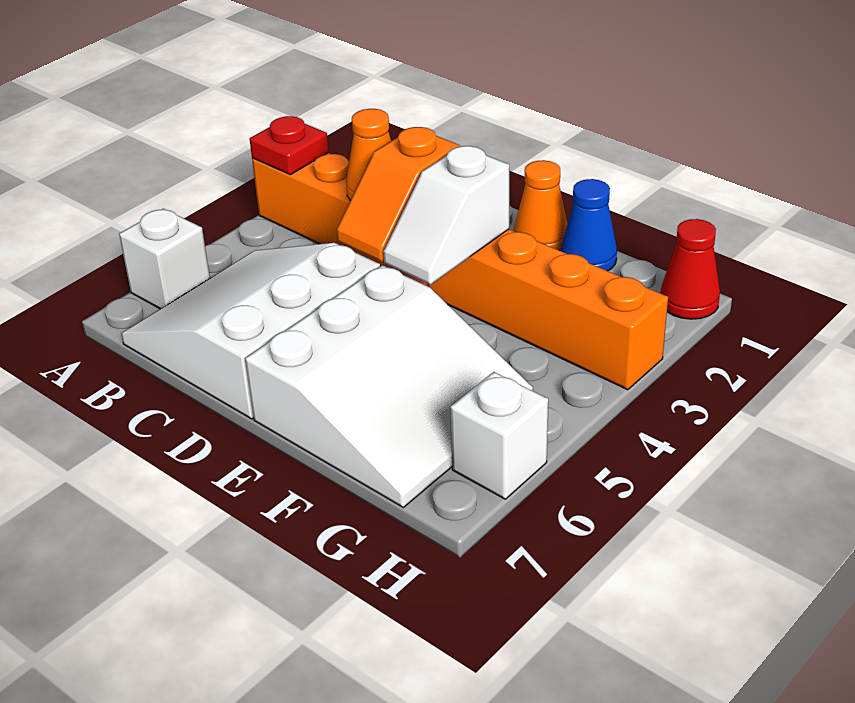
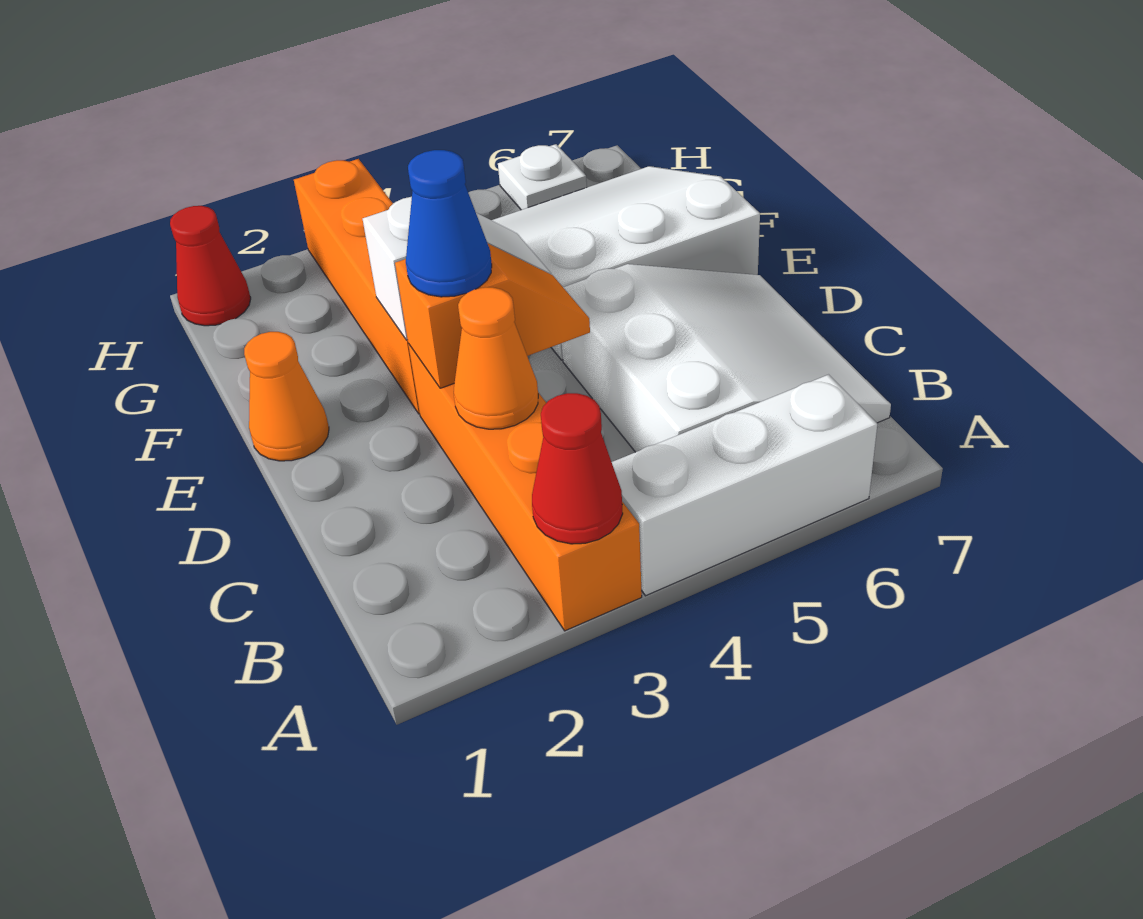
red plate A3 level 2 -> red cone A3 level 2
white brick A6 level 1 -> white brick A4:A6 level 1
white slope B5:D7 level 1 top D -> white slope B5:D7 level 1 top 5
blue cone F1 level 1 -> blue cone D3 level 3
white brick H6 level 1 -> white plate H6 level 1

